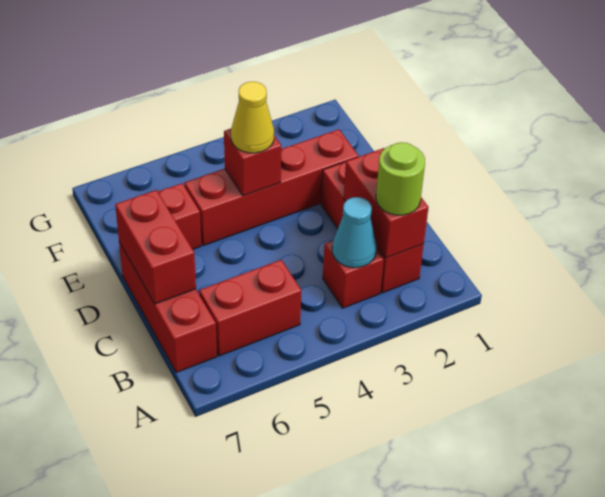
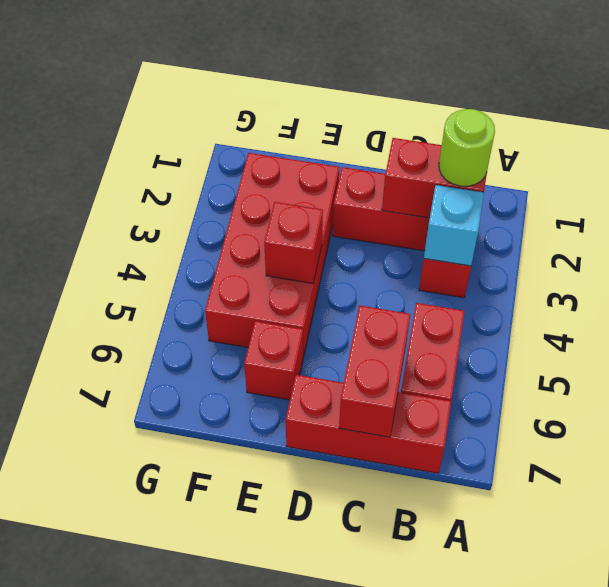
cyan cone B3 level 2 -> cyan brick B3 level 2
red brick C7:D7 level 2 -> red brick C6:C7 level 2
red brick E2:E5 level 1 -> red brick E2:F5 level 1
yellow cone E4 level 3 -> none

